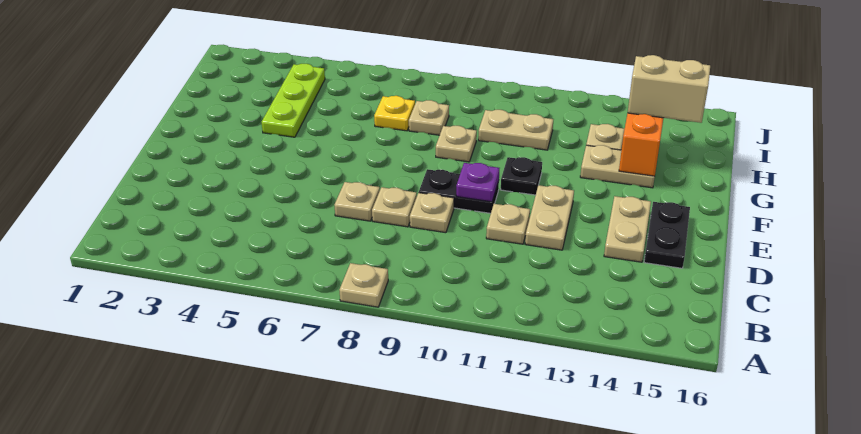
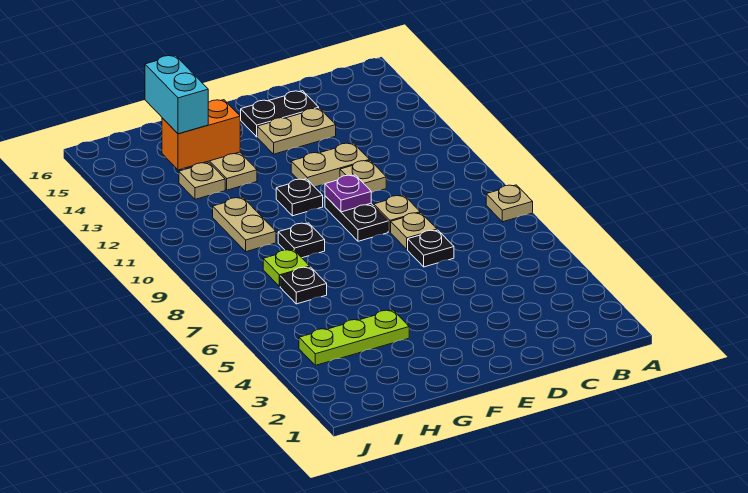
tan plate D7 level 1 -> black plate D7 level 1
tan plate G9 level 1 -> black plate G9 level 1
yellow plate H7 level 1 -> black plate H7 level 1
tan plate H8 level 1 -> lime plate H8 level 1
tan brick H14:H15 level 3 -> cyan brick H14:H15 level 3

